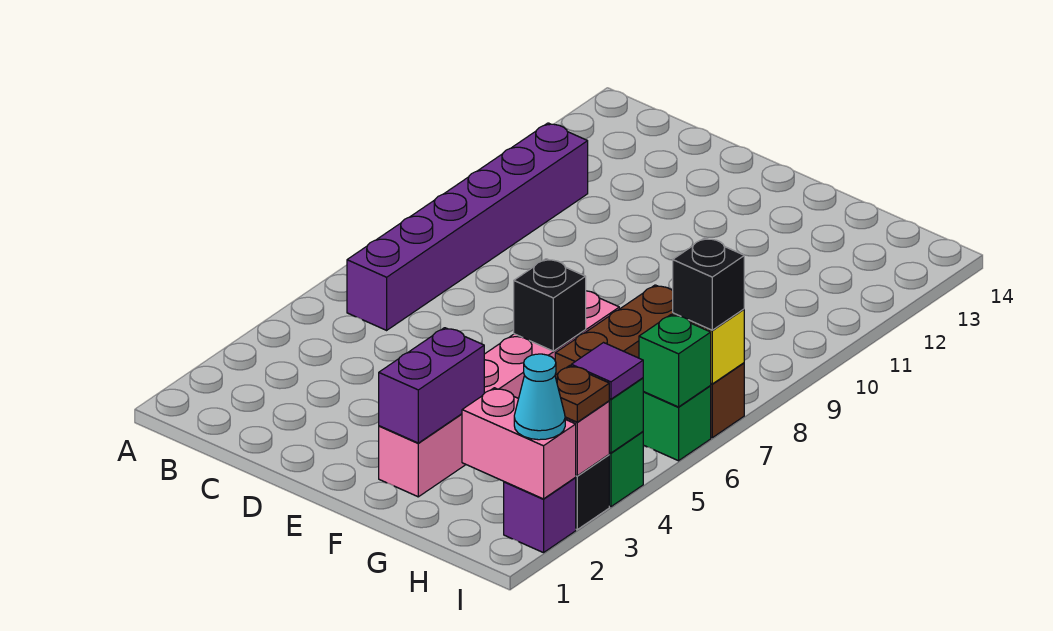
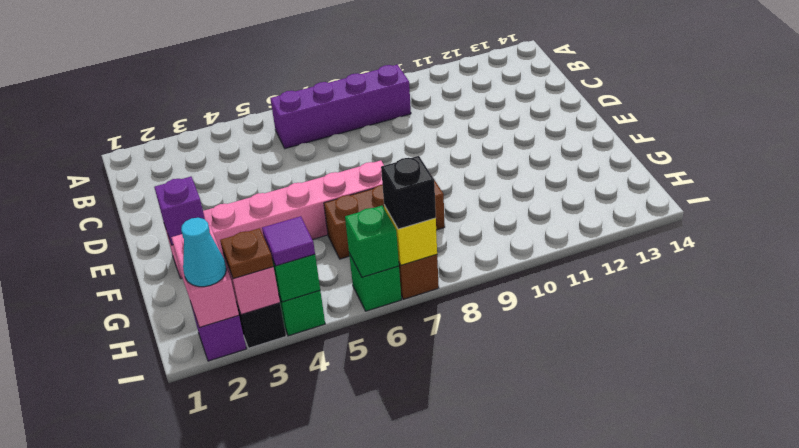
purple brick B6:B11 level 1 -> purple brick B6:B9 level 1
purple brick F2:F3 level 2 -> purple brick F2 level 2
black brick F6 level 2 -> none

